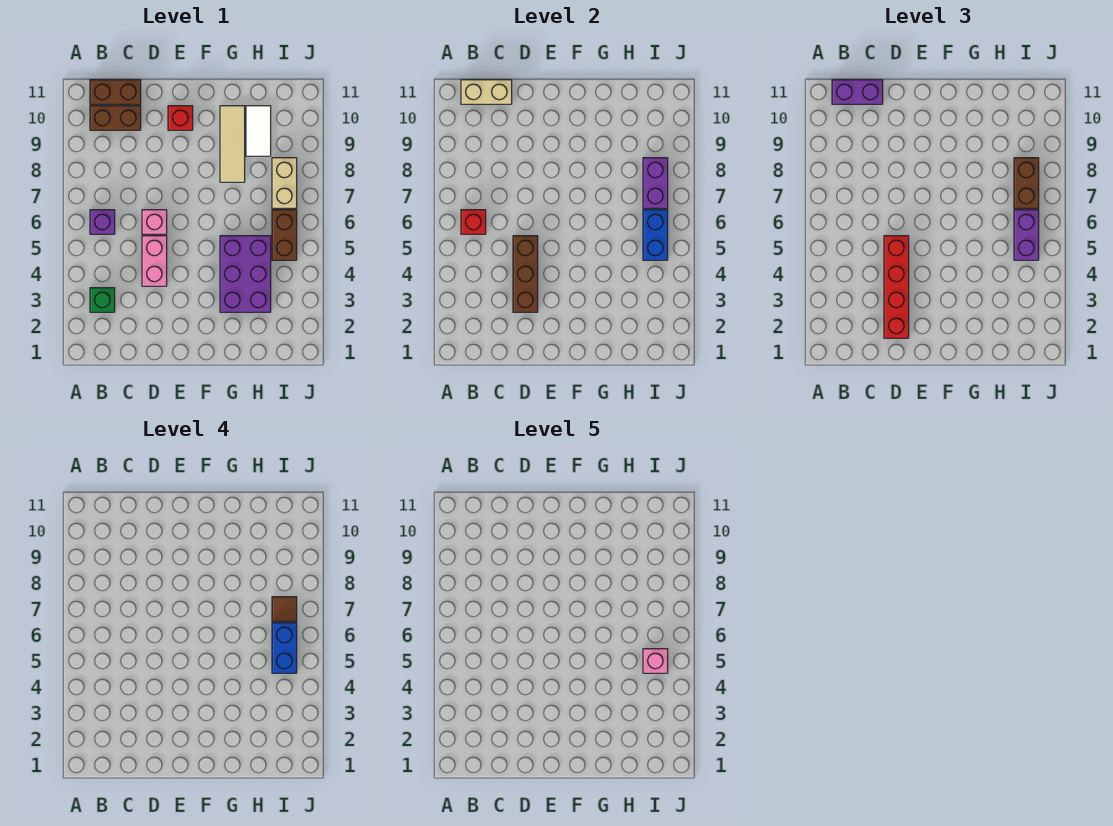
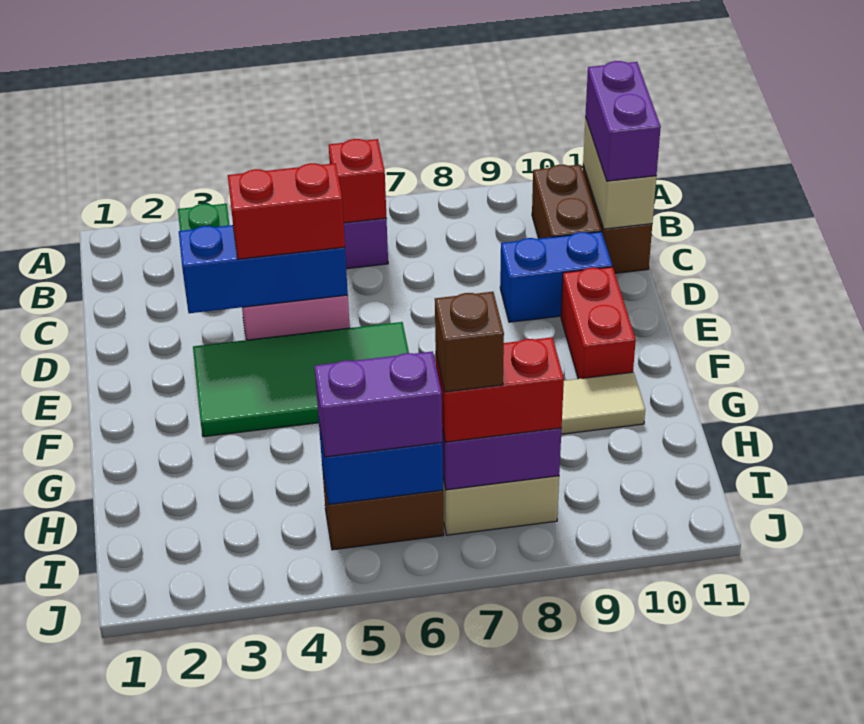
red brick D2:D5 level 3 -> red brick D4:D5 level 3
brown brick D3:D5 level 2 -> blue brick D3:D5 level 2
pink brick D6 level 1 -> none
none -> green tile E3:F6 level 1
red brick E10 level 1 -> red brick E10:F10 level 1
purple brick G3:H5 level 1 -> none
white tile H9:H10 level 1 -> none
blue brick I5:I6 level 4 -> blue brick D9:D10 level 1
pink brick I5 level 5 -> none
brown brick I7:I8 level 3 -> red brick I7:I8 level 3
brown tile I7 level 4 -> brown brick I7 level 4

